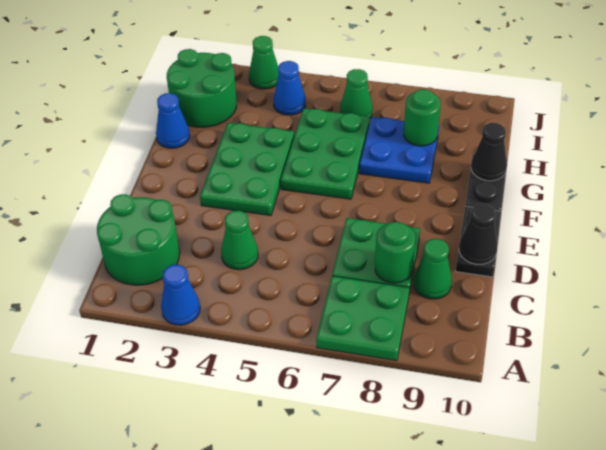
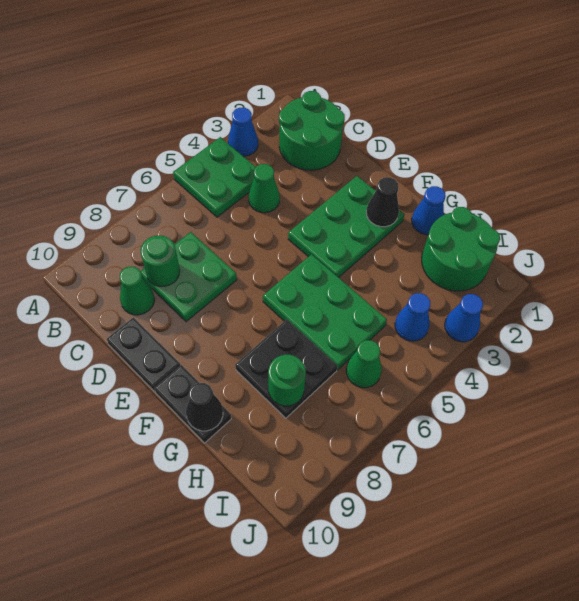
green plate A7:B8 level 1 -> green plate A4:B5 level 1
black cone D10 level 2 -> black cone F2 level 2
green plate E3:G4 level 1 -> green plate E2:F4 level 1
blue plate G7:H8 level 1 -> black plate G7:H8 level 1
green cone J3 level 1 -> blue cone J3 level 1

